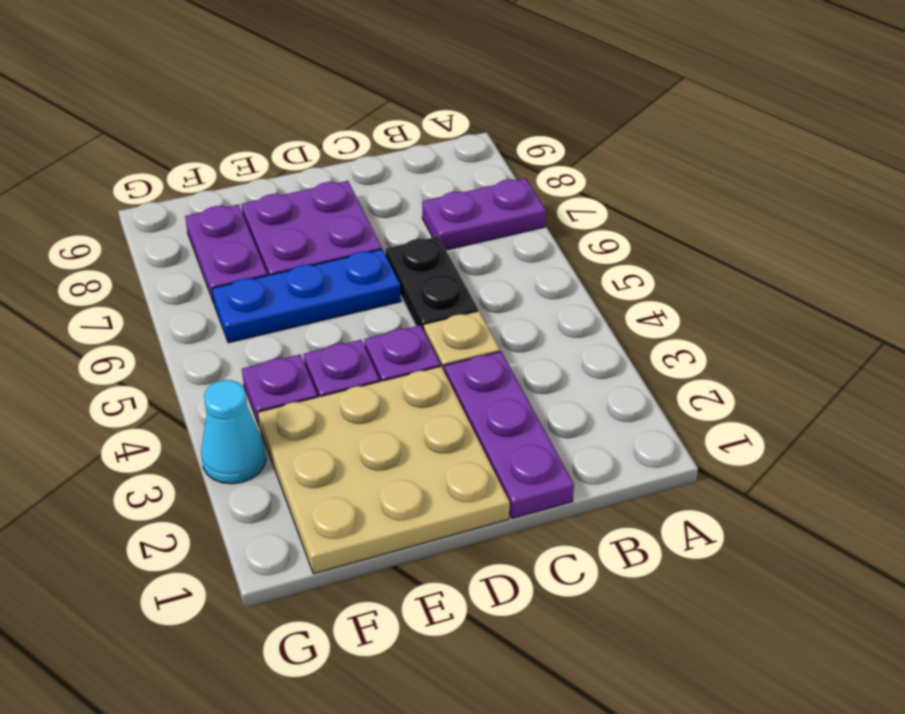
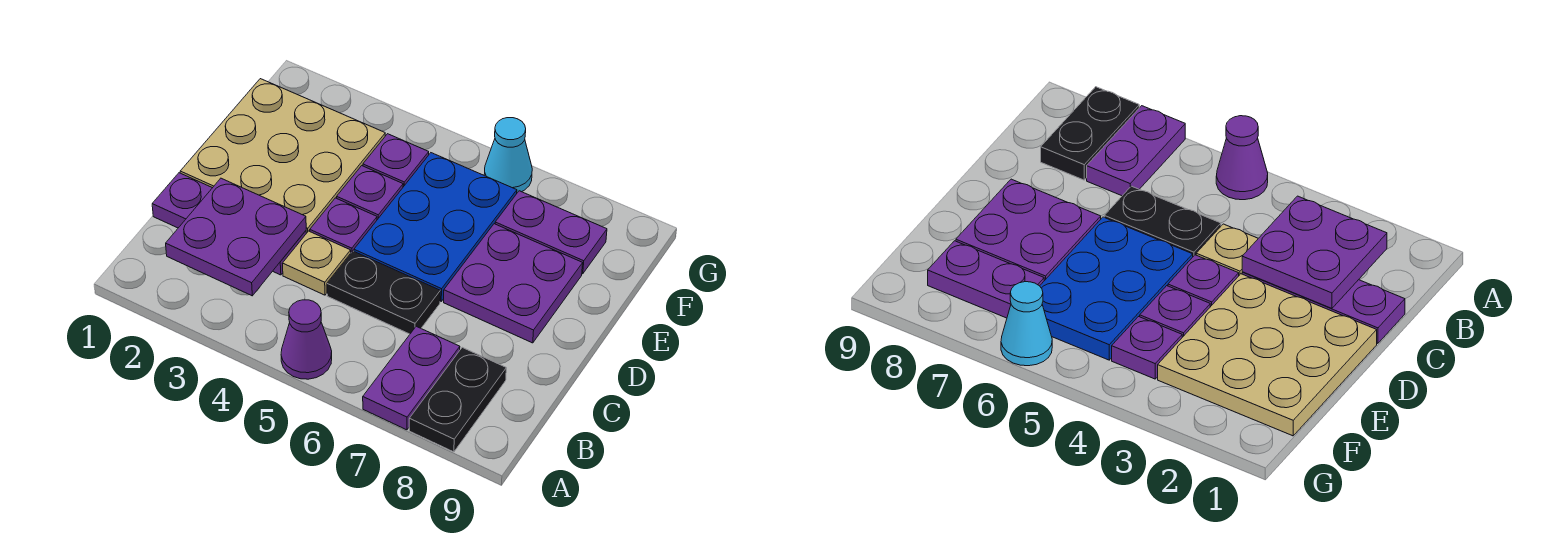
none -> purple cone A5 level 1
none -> black plate A8:B8 level 1
none -> purple plate B2:C3 level 2
blue plate D6:F6 level 1 -> blue plate D5:F6 level 1
cyan cone G3 level 1 -> cyan cone G6 level 1

